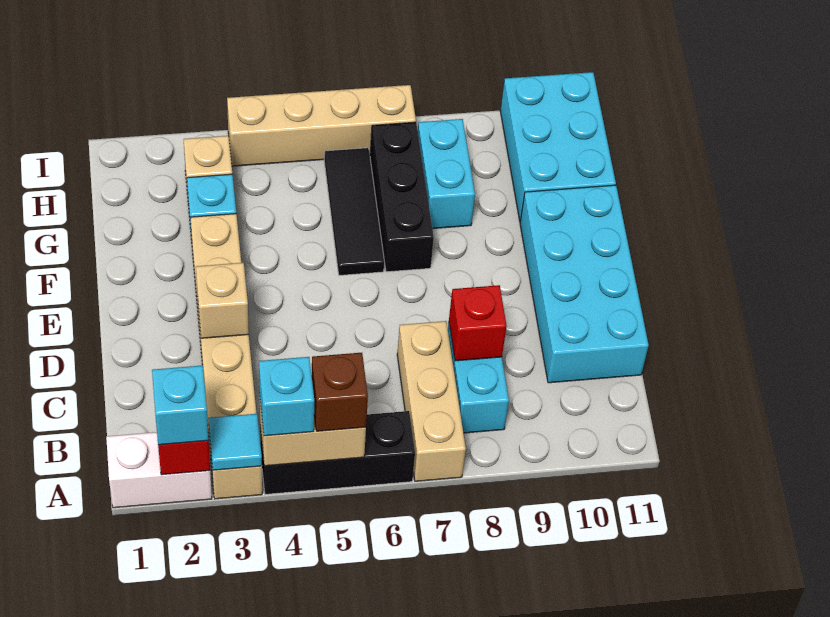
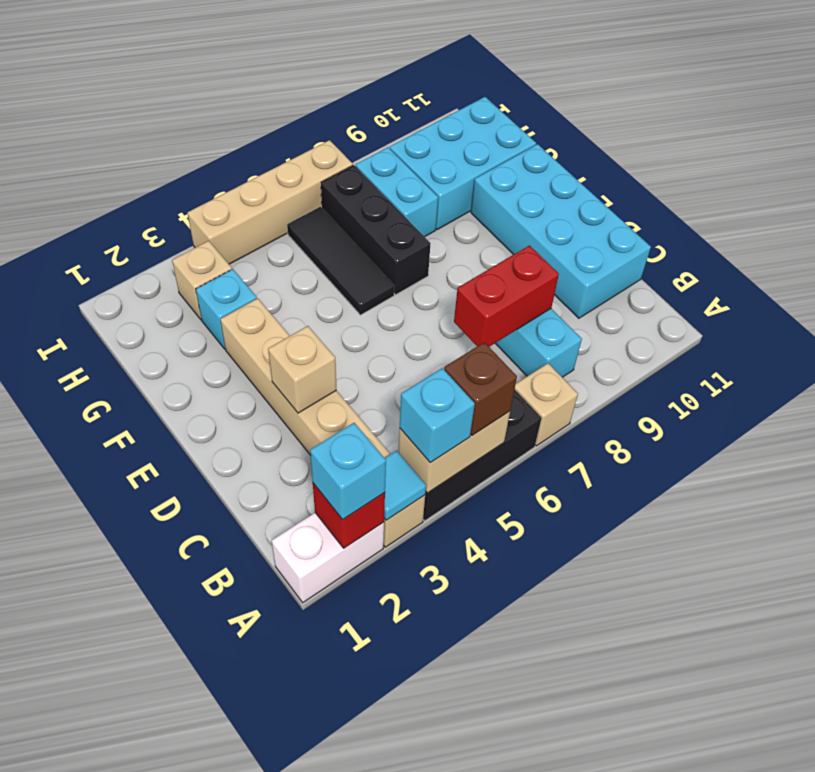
tan brick A7:C7 level 1 -> tan brick A7 level 1
red brick C8 level 2 -> red brick C7:C8 level 2
cyan brick G10:I11 level 1 -> cyan brick G9:H11 level 1

